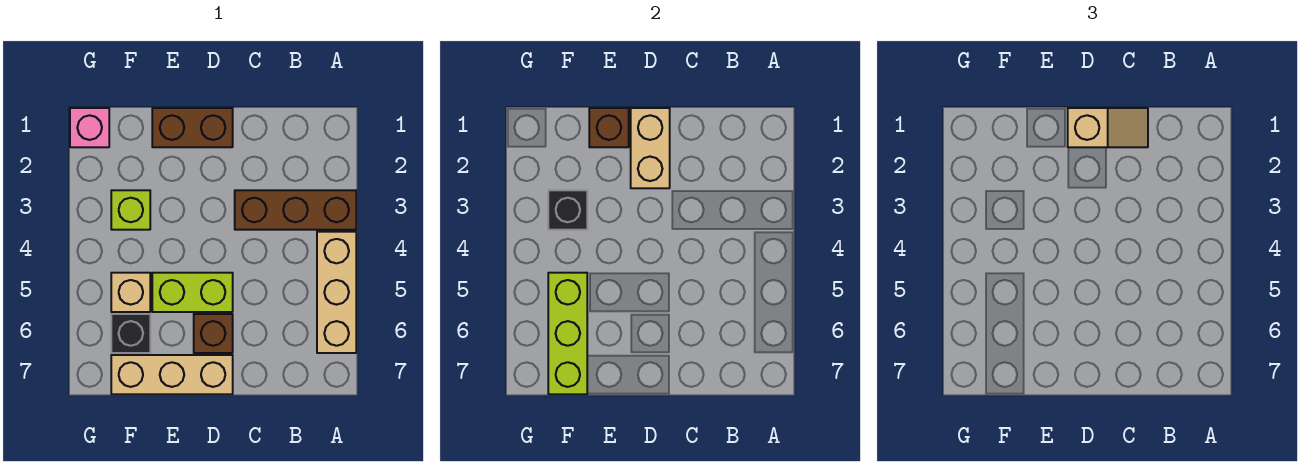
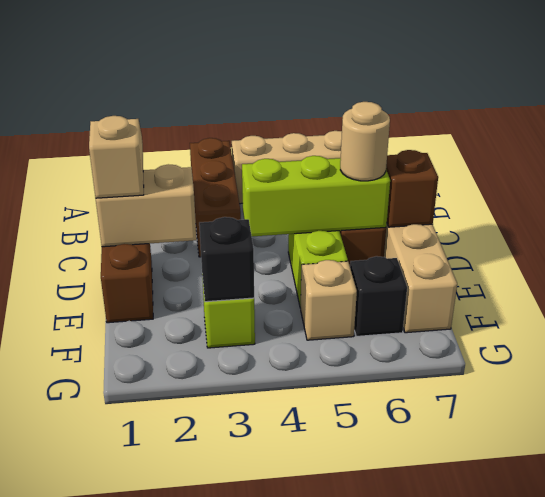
none -> tan round brick D6 level 3
brown brick E1 level 2 -> brown brick D7 level 2
lime brick F5:F7 level 2 -> lime brick D4:D6 level 2
pink brick G1 level 1 -> none

